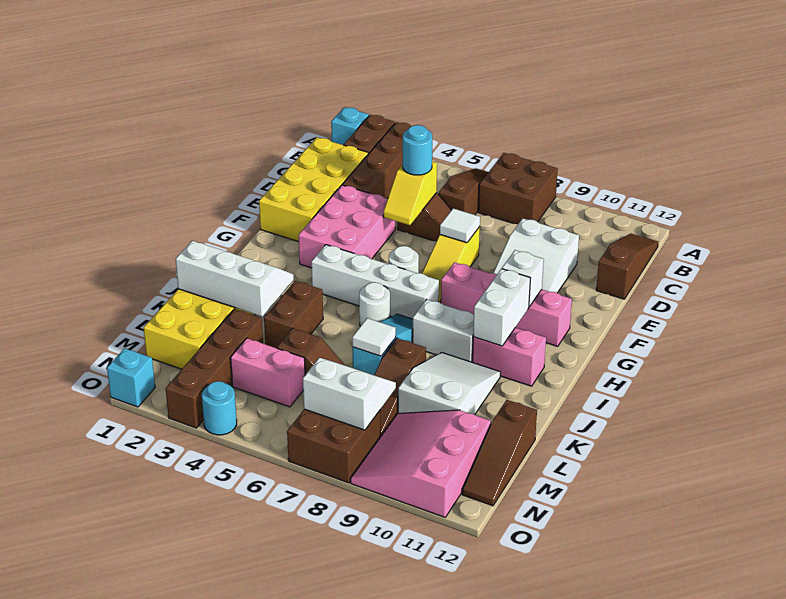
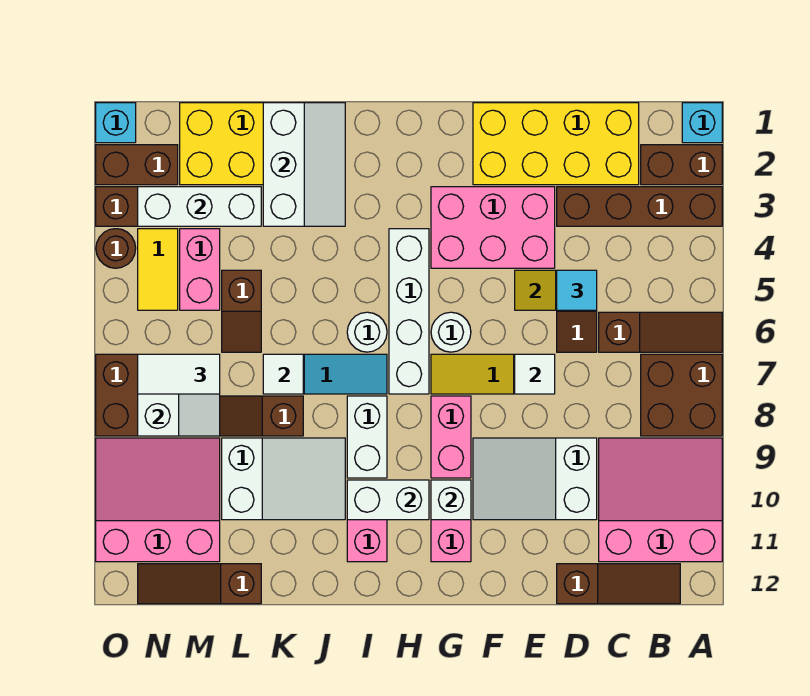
none -> pink slope A9:C11 level 1 top 11
cyan round brick D5 level 3 -> cyan tile D5 level 3
brown brick J4:K4 level 1 -> brown brick N2:O2 level 1
none -> white brick L3:N3 level 2
none -> white tile M7:N7 level 3
none -> yellow tile N4:N5 level 1
cyan round brick O4 level 1 -> brown round brick O4 level 1

